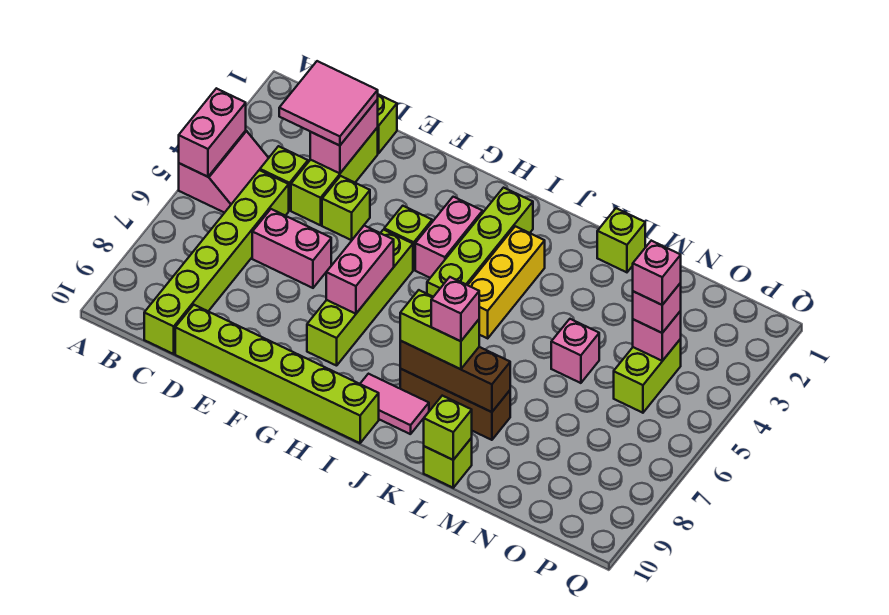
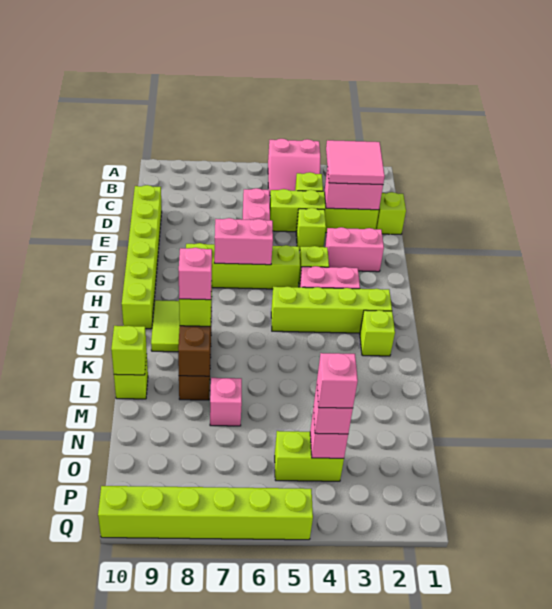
pink brick A4:A5 level 2 -> pink brick F2:F3 level 1
lime brick C5:C10 level 1 -> lime brick Q5:Q10 level 1
lime brick D2:D4 level 1 -> lime brick D2:D5 level 1
pink tile I9:J9 level 1 -> lime tile I9:J9 level 1
yellow brick J3:J5 level 1 -> none
lime brick L1 level 1 -> lime brick J2 level 1
pink brick M5 level 1 -> pink brick M7 level 1

